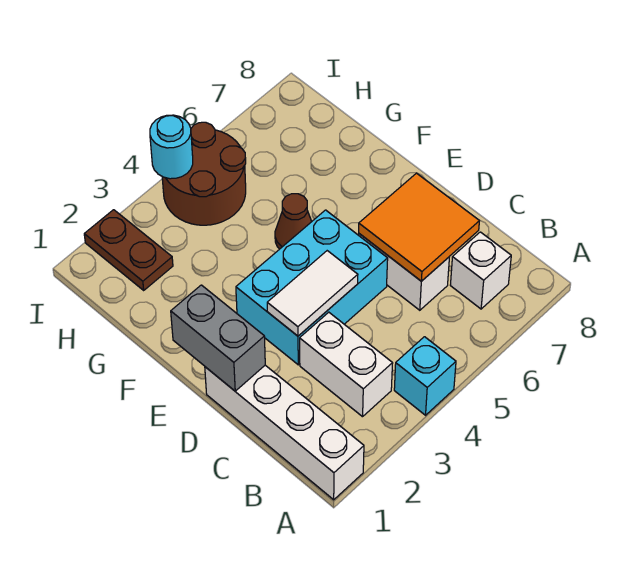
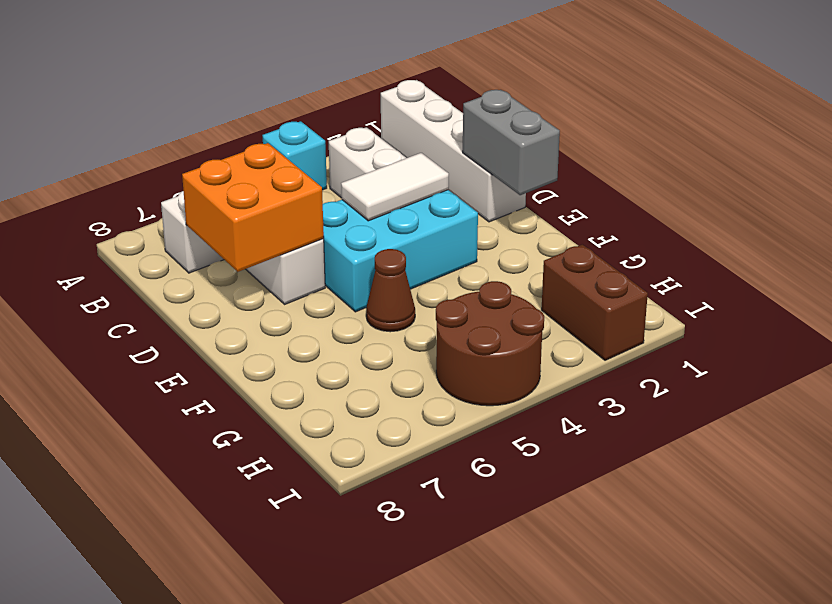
orange tile C6:D7 level 2 -> orange brick C6:D7 level 2
brown plate H2:I2 level 1 -> brown brick H2:I2 level 1
cyan round brick I4 level 2 -> none

